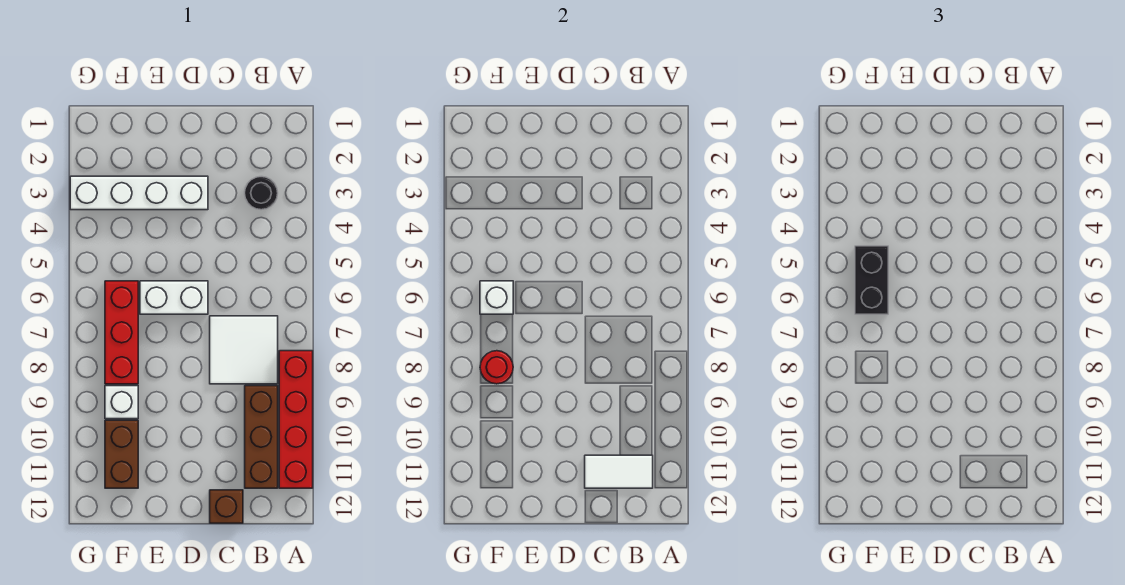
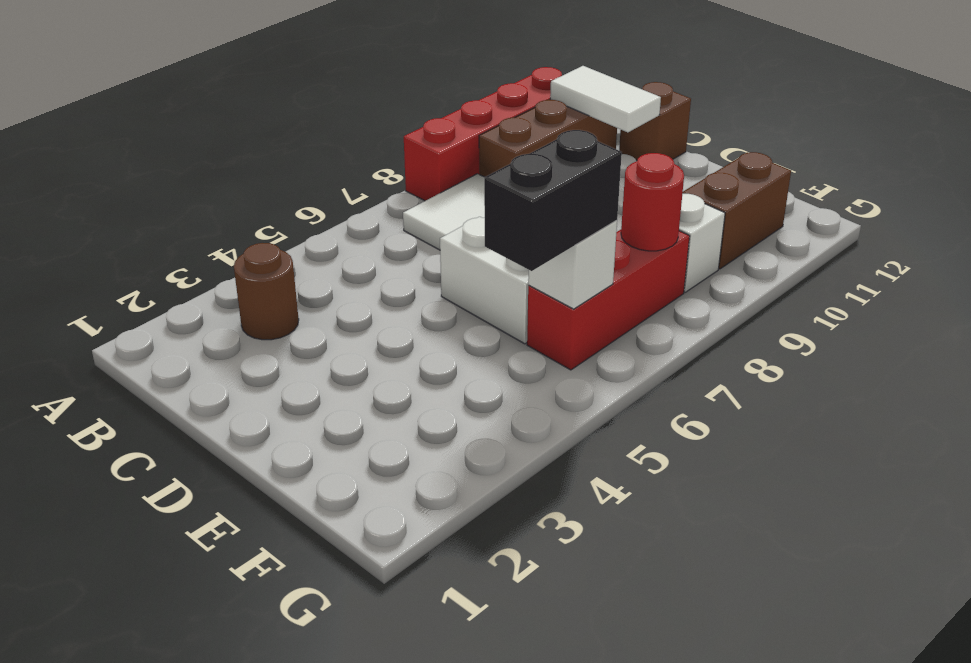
black round brick B3 level 1 -> brown round brick B3 level 1
white brick D3:G3 level 1 -> none

